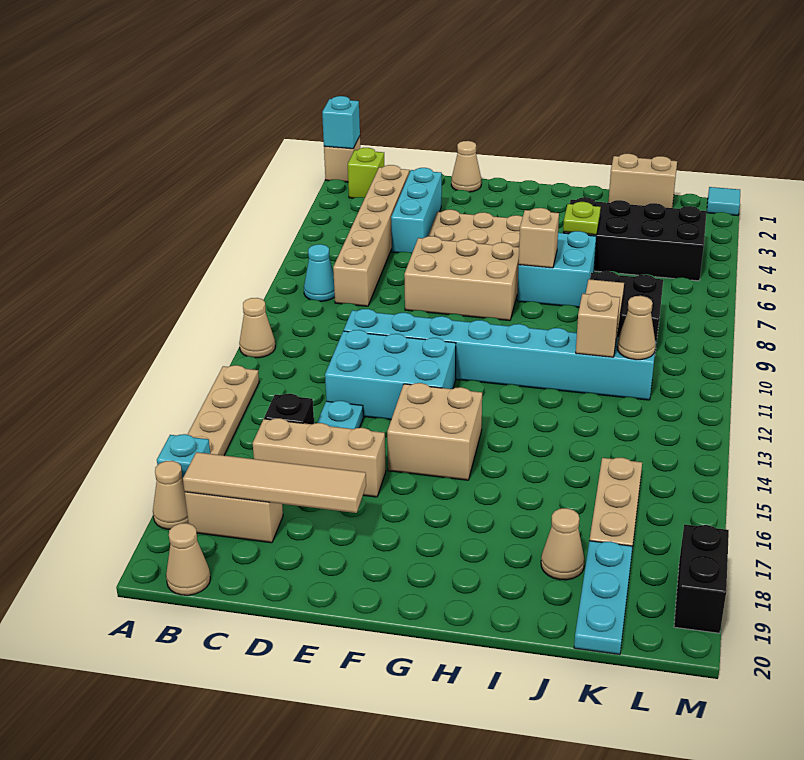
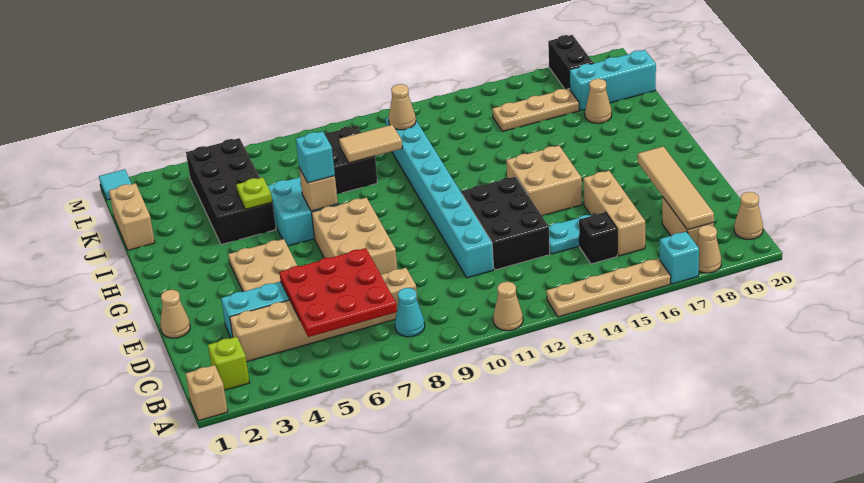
cyan brick A1 level 2 -> cyan brick H7 level 3
none -> red plate B5:D7 level 2
cyan brick D12:F13 level 1 -> black brick D12:F13 level 1
tan brick J11 level 2 -> none
cyan plate K18:K20 level 1 -> cyan brick K18:K20 level 1
black brick M18:M19 level 1 -> black brick L18:M18 level 1

